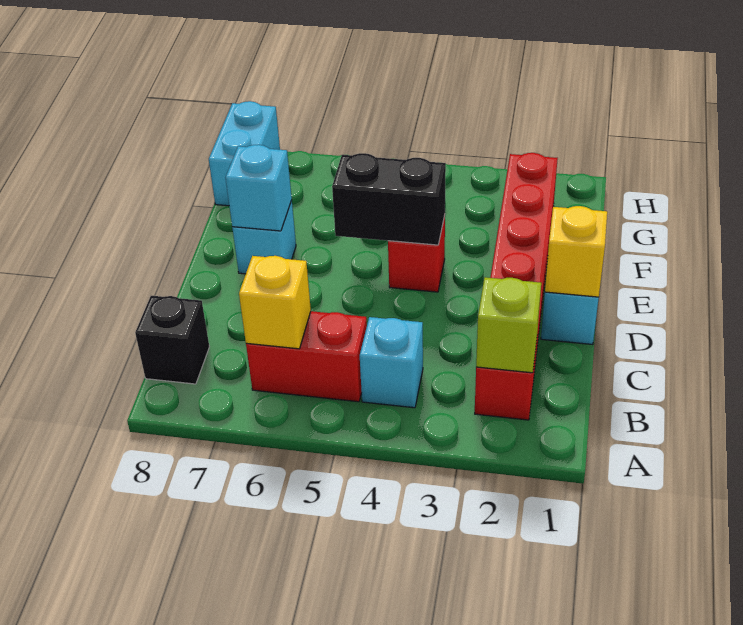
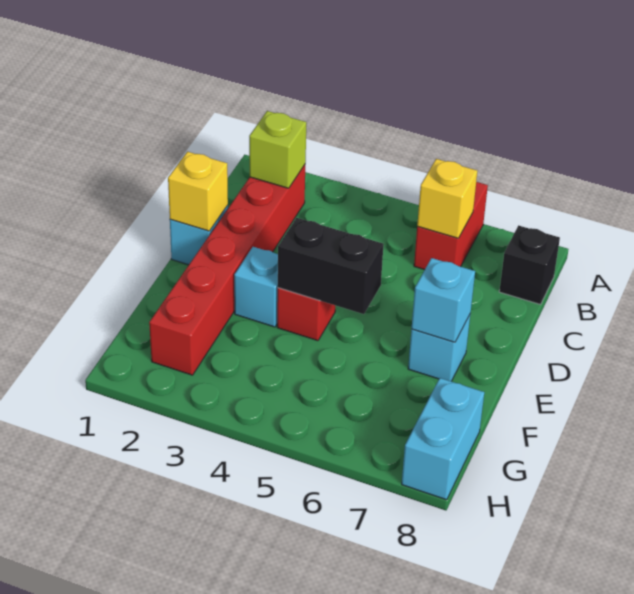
cyan brick B4 level 1 -> cyan brick E3 level 1
red brick B5:B6 level 1 -> red brick A6:B6 level 1

